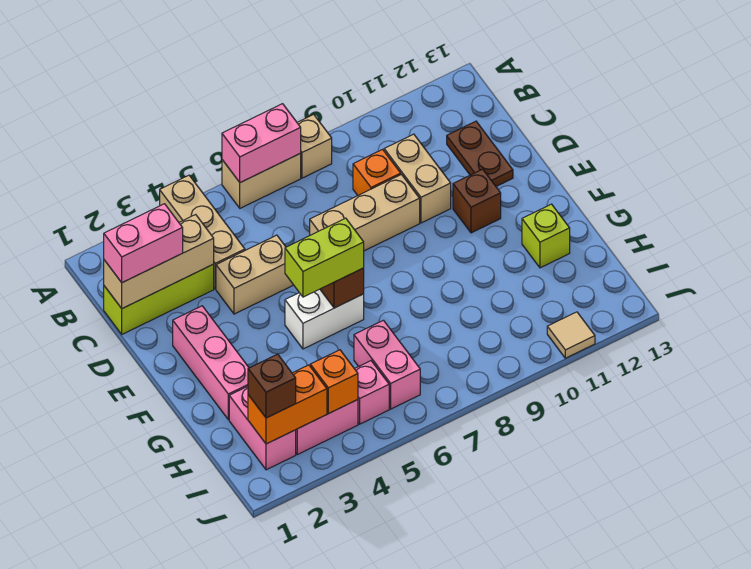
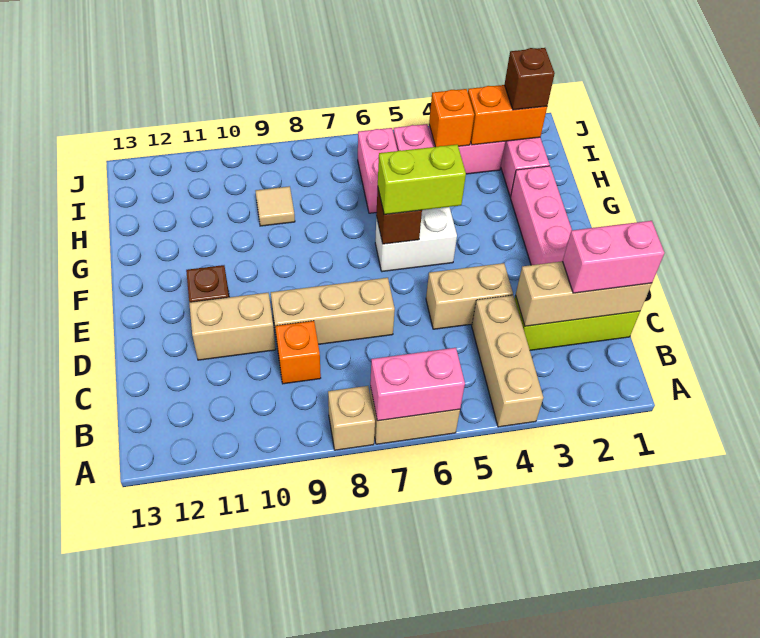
tan brick C10:D10 level 1 -> tan brick D10:D11 level 1
brown plate C12:D12 level 1 -> none
lime brick G12 level 1 -> none
tan tile J11 level 1 -> tan tile H9 level 1

